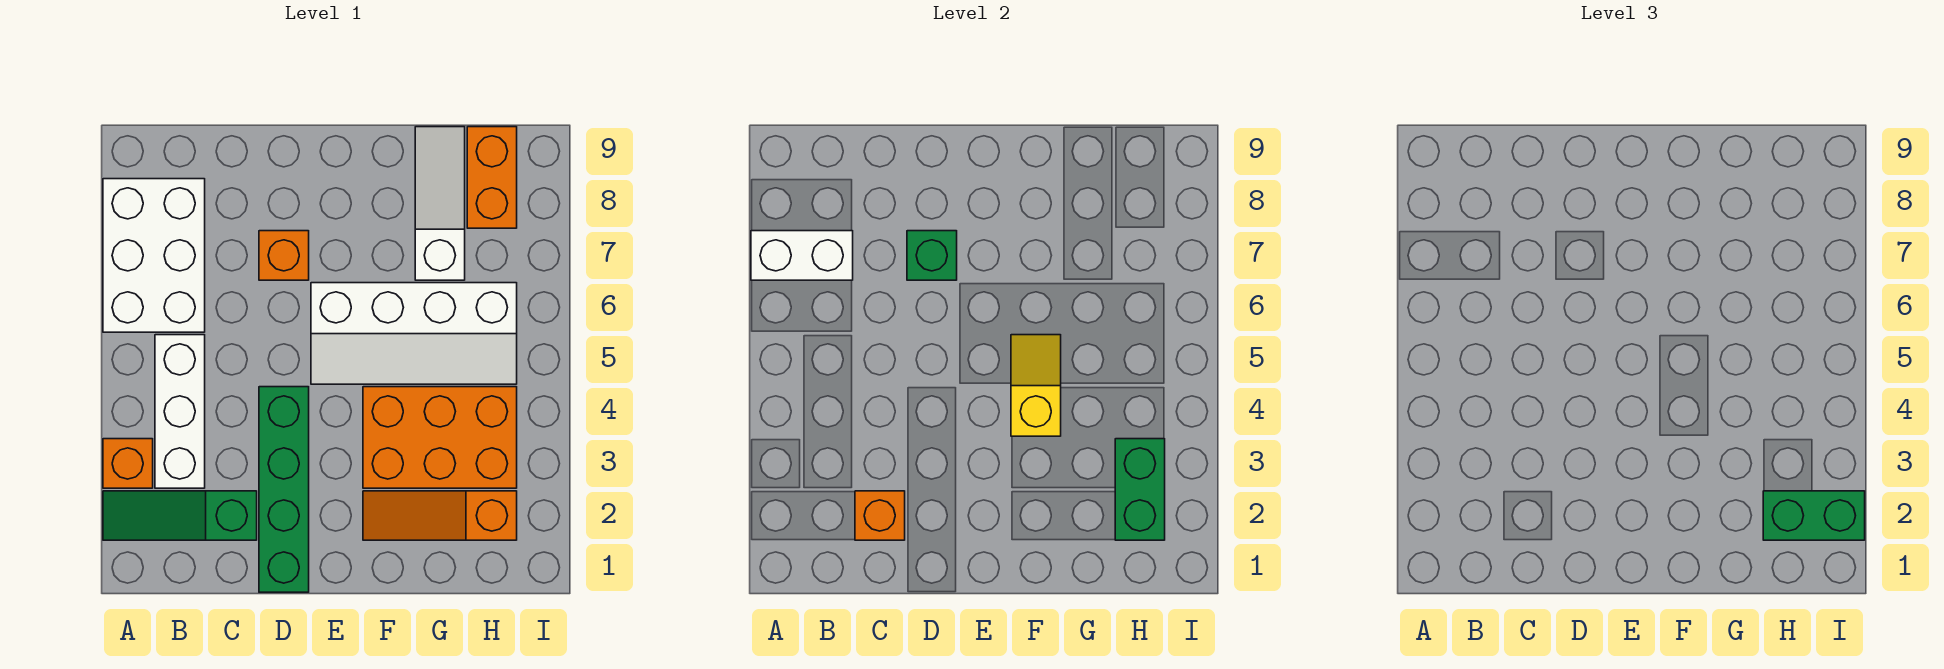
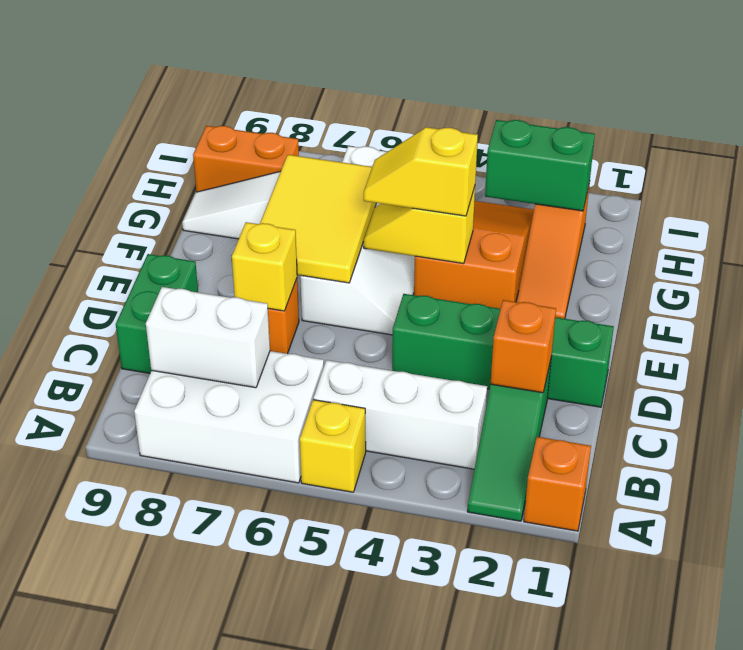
orange brick A3 level 1 -> orange brick A1 level 1
none -> yellow brick A5 level 1
white brick A7:B7 level 2 -> white brick B7:B8 level 2
green brick D7 level 2 -> yellow brick D7 level 2
none -> yellow tile E6:G7 level 2
orange brick F3:H4 level 1 -> orange slope F3:H4 level 1 top F
none -> yellow slope F4:F5 level 3 top 4
green brick H2:I2 level 3 -> green brick C9:D9 level 1

